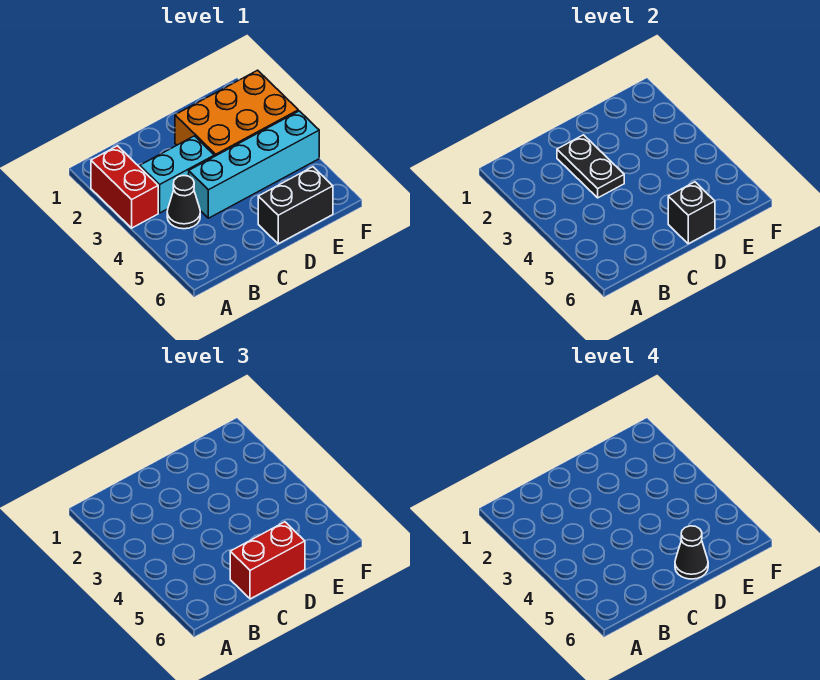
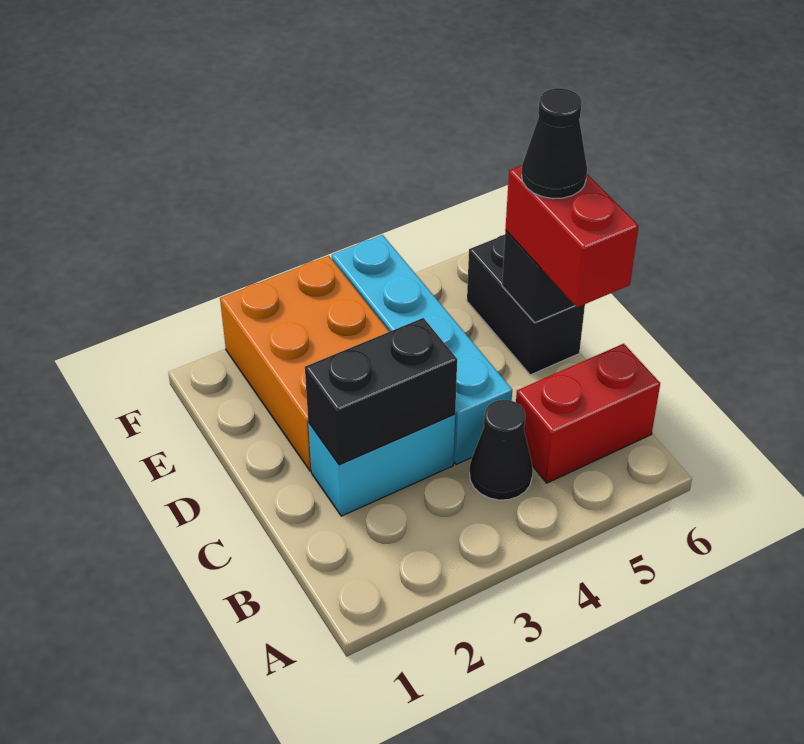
red brick A2:A3 level 1 -> red brick B5:B6 level 1
cyan brick B3:C3 level 1 -> cyan brick C2:C3 level 1
black plate C2:C3 level 2 -> black brick C2:C3 level 2

